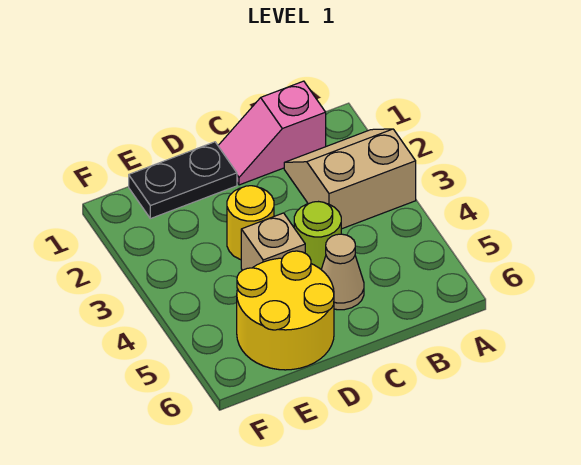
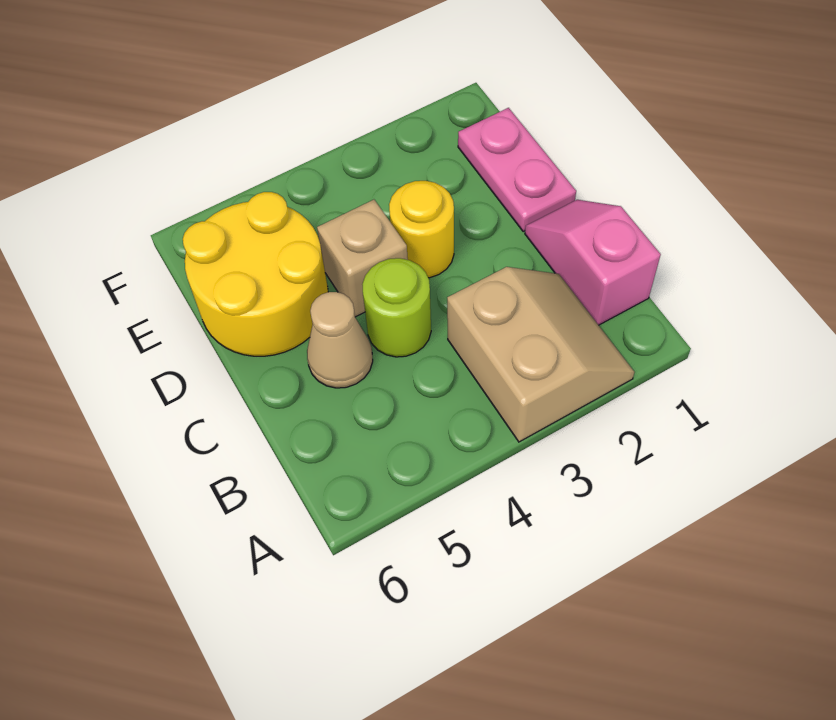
black plate D1:E1 level 1 -> pink plate D1:E1 level 1

